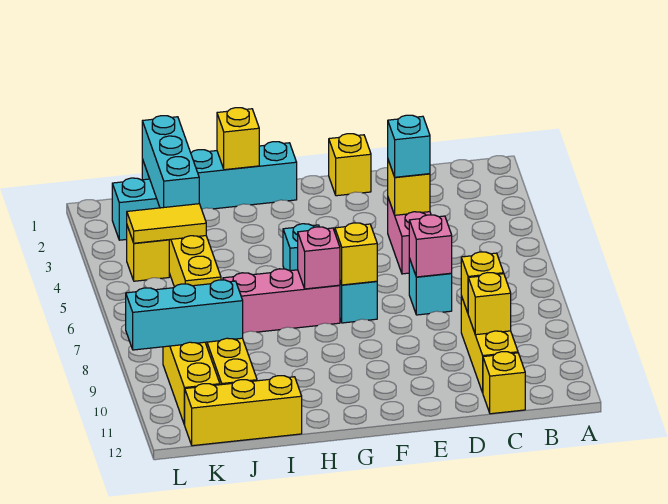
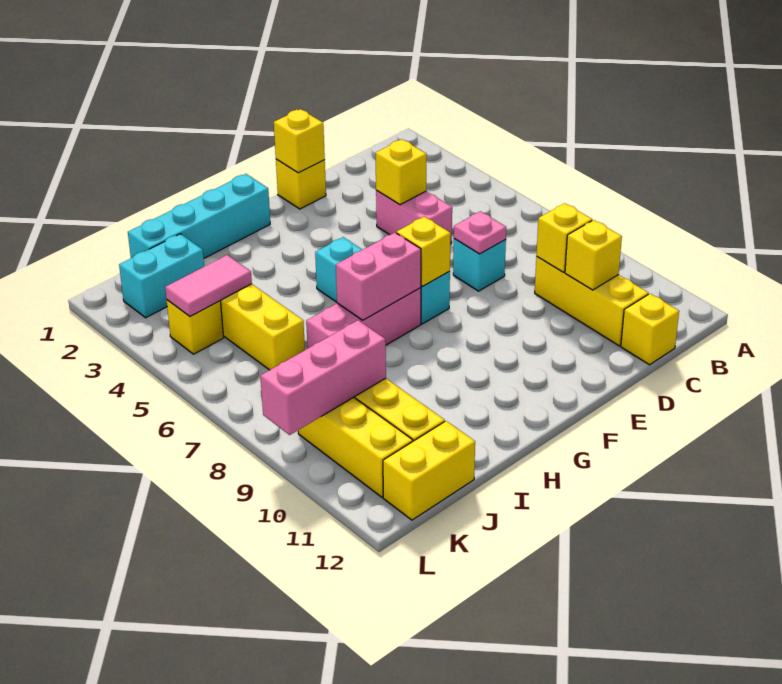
cyan brick D4 level 3 -> none
pink brick D7 level 2 -> pink plate D7 level 2
pink brick G7 level 2 -> pink brick G7:H7 level 2
yellow brick H1 level 2 -> yellow brick E1 level 2
yellow brick I12:K12 level 1 -> yellow brick J12:K12 level 1
cyan brick J1:J3 level 2 -> none
yellow tile J4:K4 level 2 -> pink tile J4:K4 level 2
cyan brick J9:L9 level 2 -> pink brick J9:L9 level 2

